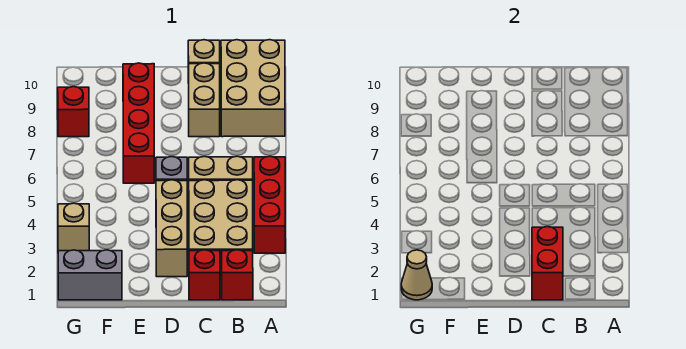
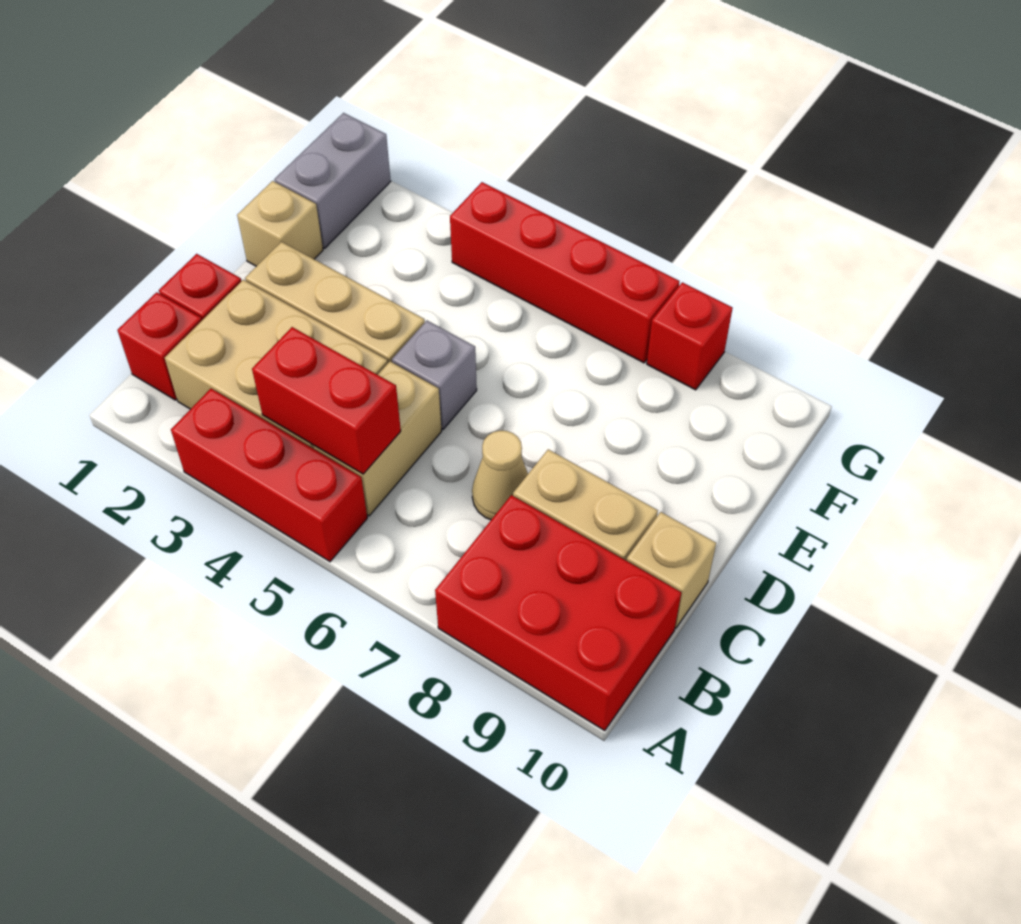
tan brick A8:B10 level 1 -> red brick A8:B10 level 1
red brick C1:C2 level 2 -> red brick B4:B5 level 2
red brick E6:E9 level 1 -> red brick G4:G7 level 1
tan cone G1 level 2 -> tan cone C7 level 1
tan brick G3 level 1 -> tan brick E1 level 1

